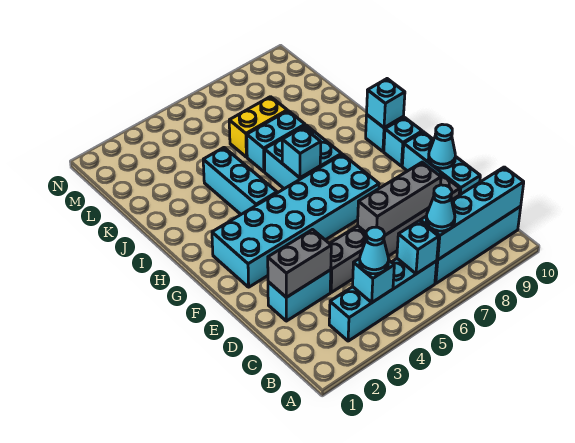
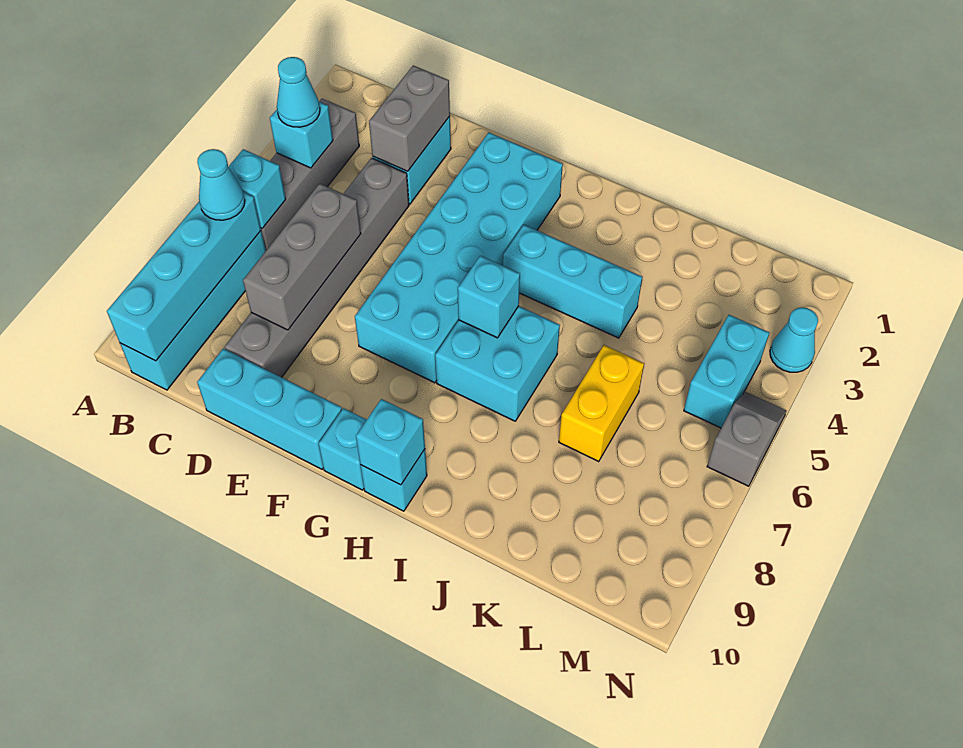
cyan brick B3:B6 level 1 -> grey brick B3:B6 level 1
cyan cone E10 level 2 -> cyan cone N3 level 1
cyan brick J6:J7 level 1 -> cyan brick M4:M5 level 1
none -> grey slope N5:N6 level 1 top 6

